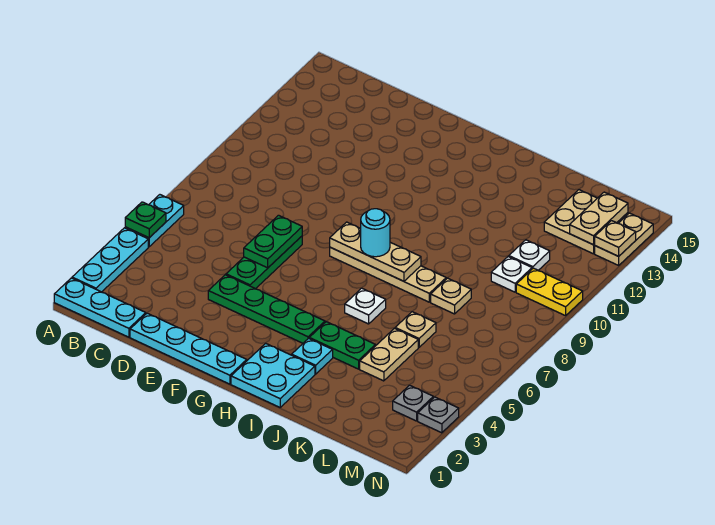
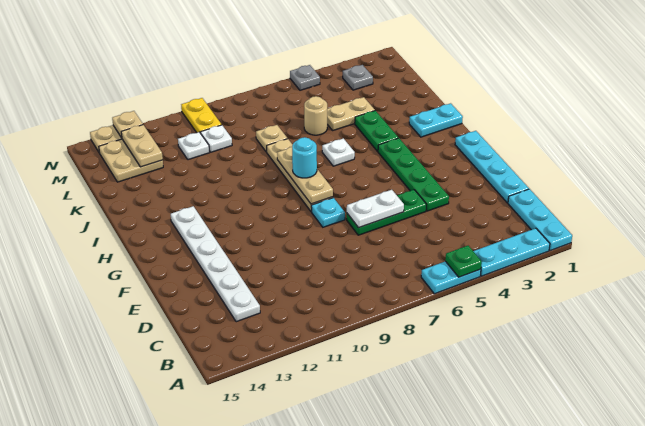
none -> white plate C13:H13 level 1
green plate E6:E7 level 2 -> white plate E6:E7 level 2
cyan plate H1:I2 level 1 -> cyan plate I1:I2 level 1
cyan plate I3 level 1 -> cyan plate F8 level 1
tan plate K6 level 1 -> tan round brick K6 level 1
tan plate M13:M14 level 2 -> tan plate L13:M13 level 2
grey plate N3 level 1 -> grey plate N5 level 1

